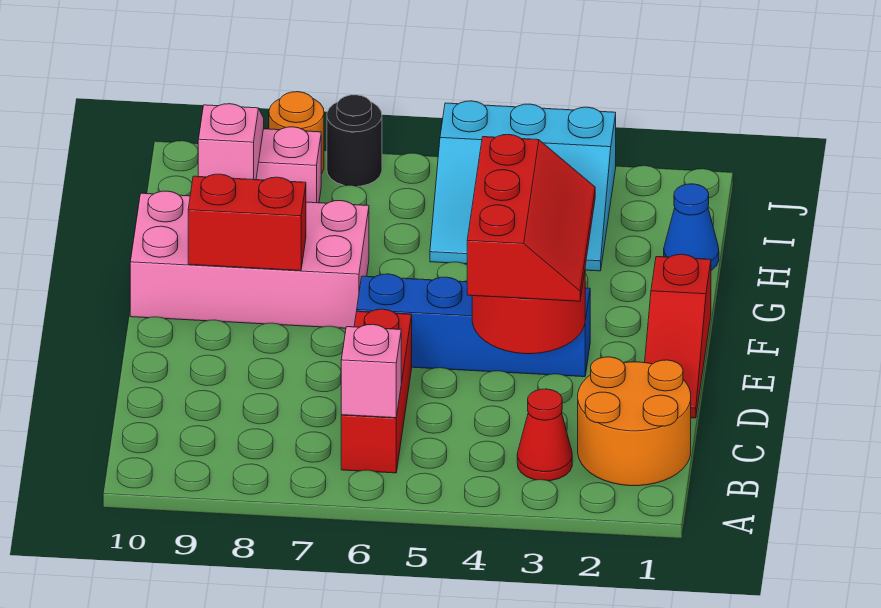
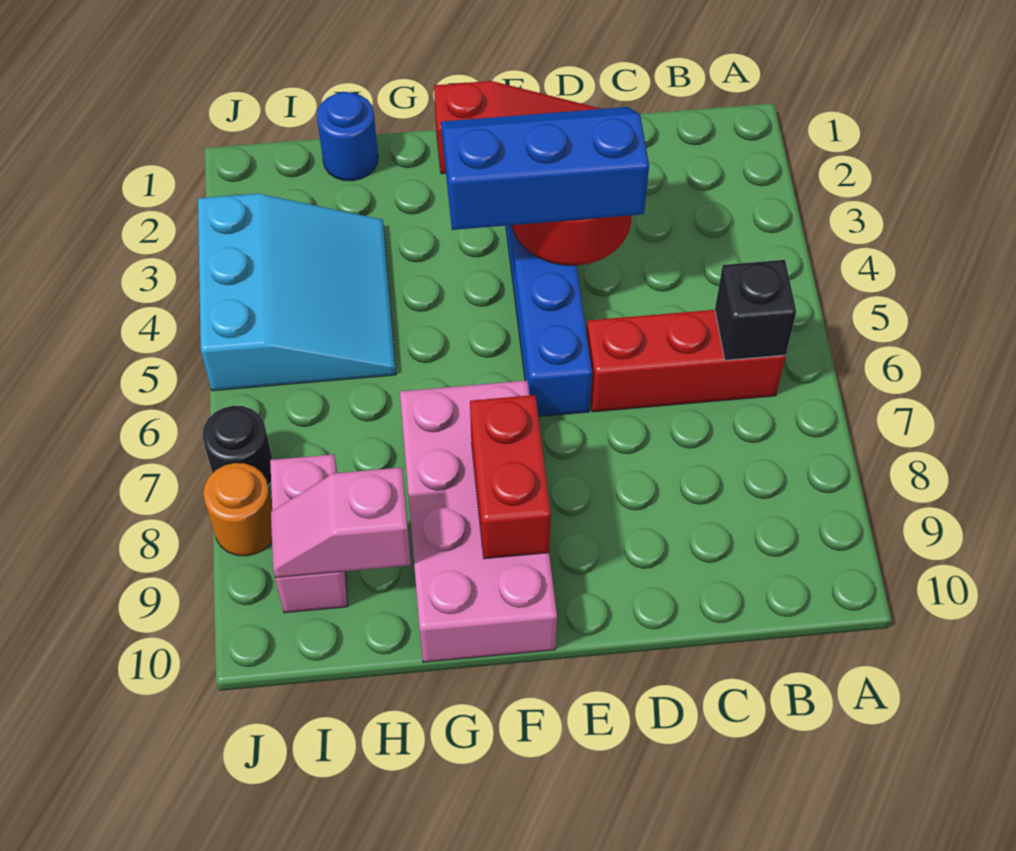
orange round brick B1:C2 level 1 -> none
red cone B3 level 1 -> none
pink brick B6 level 2 -> black brick B6 level 2
red slope D3:F4 level 3 top 4 -> blue slope D3:F4 level 3 top 4
blue cone H1 level 1 -> blue round brick H1 level 1

